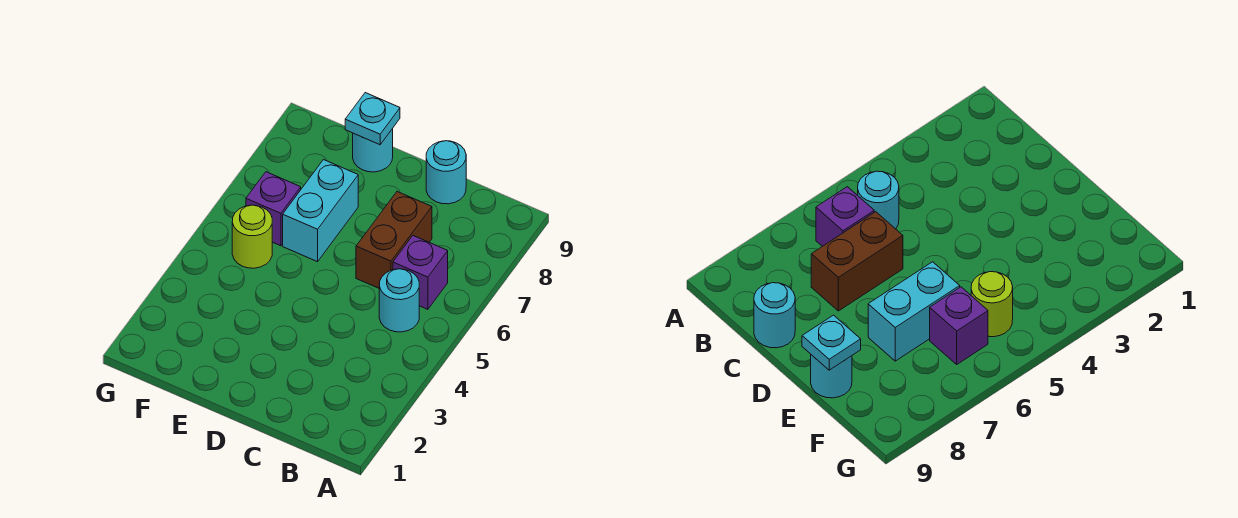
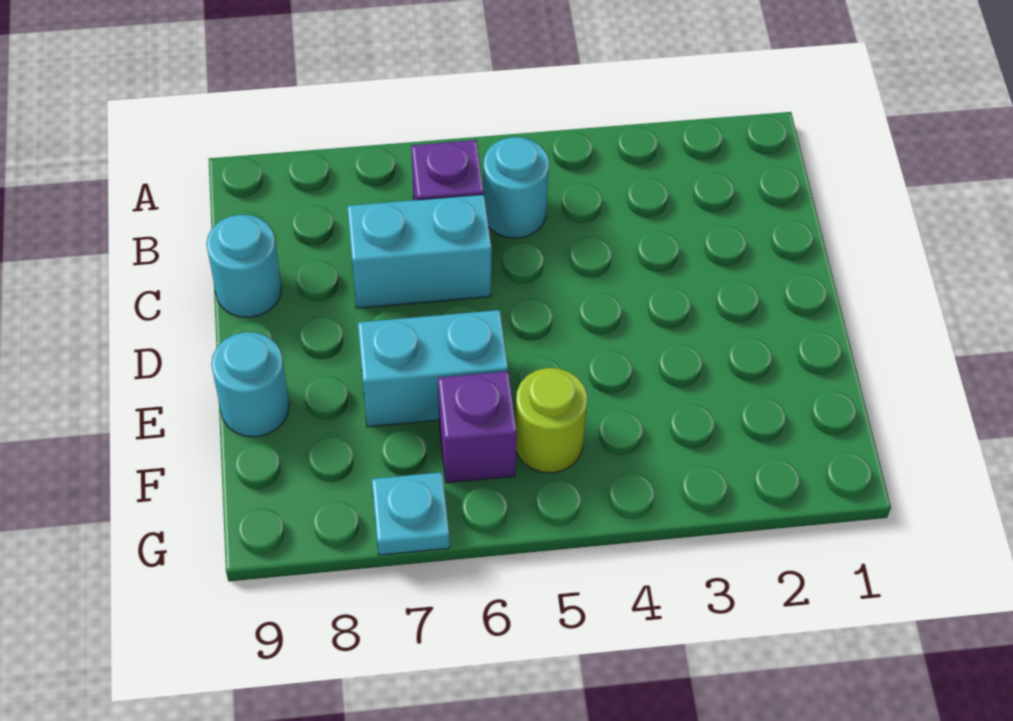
brown brick C6:C7 level 1 -> cyan brick C6:C7 level 1
cyan plate E9 level 2 -> cyan plate G7 level 1

